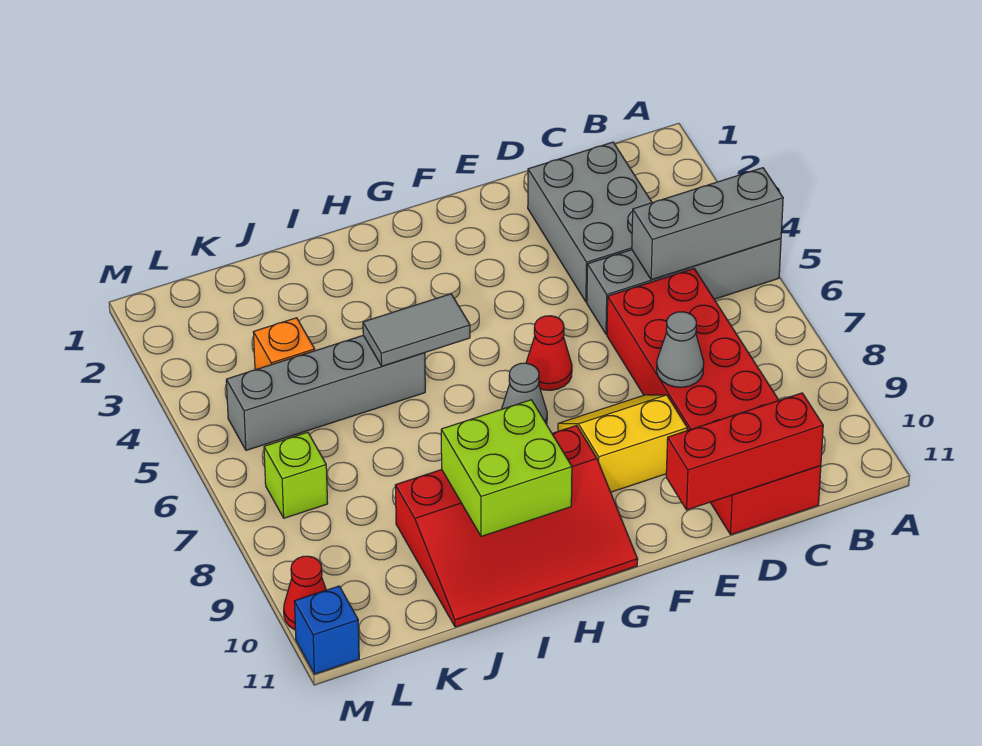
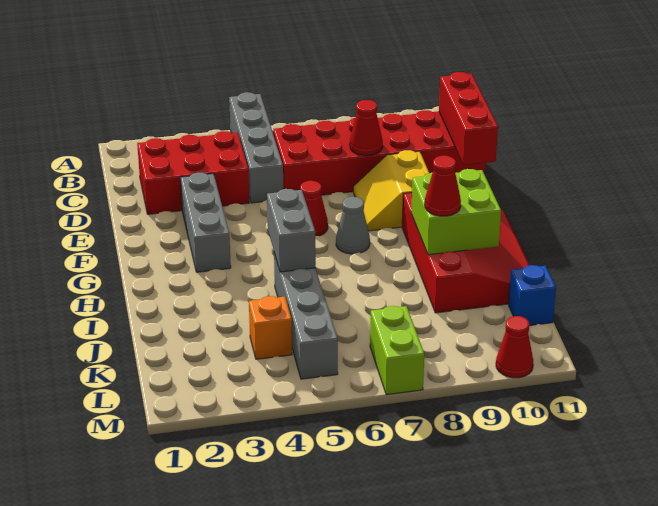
grey brick A5:C5 level 2 -> grey brick E3:G3 level 1
grey brick C2:D4 level 1 -> red brick C2:D4 level 1
grey cone D8 level 2 -> red cone D8 level 2
grey tile H5:I5 level 2 -> grey brick H5:I5 level 2
none -> red cone I9 level 3
lime brick L7 level 1 -> lime brick L7:M7 level 1
blue brick M11 level 1 -> blue brick K11 level 1

